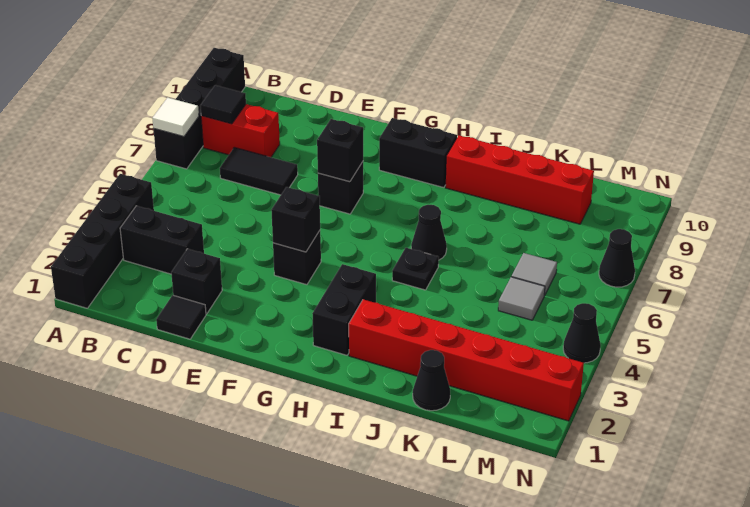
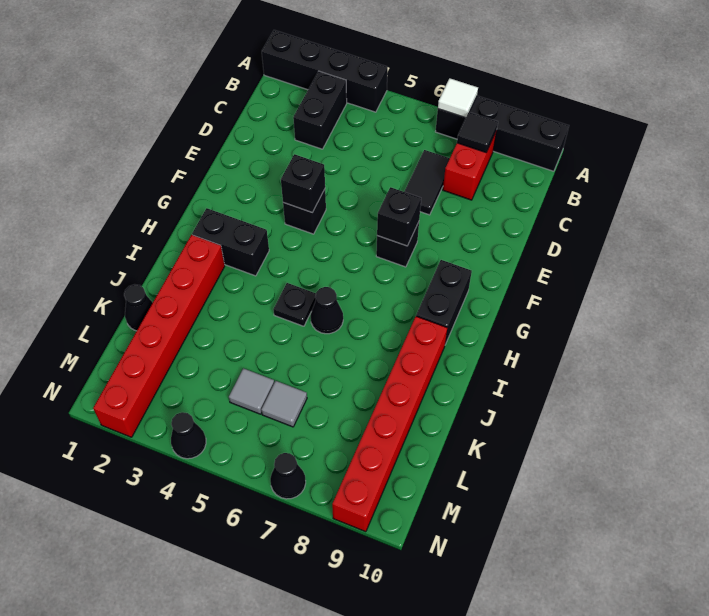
black tile D1 level 1 -> none
black brick D2 level 1 -> none
red brick I9:L9 level 1 -> red brick I9:N9 level 1

